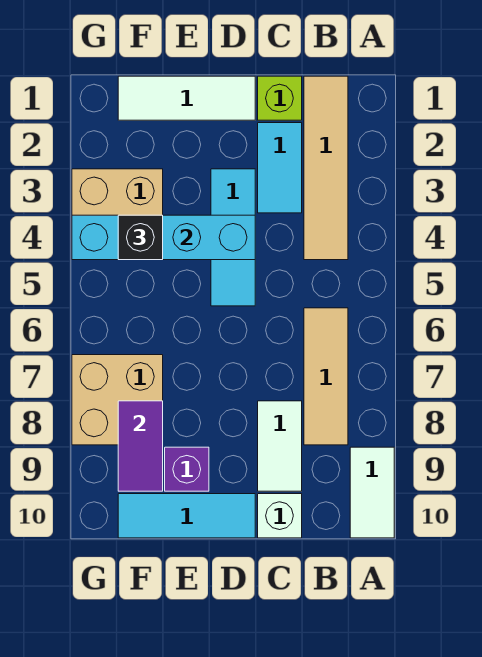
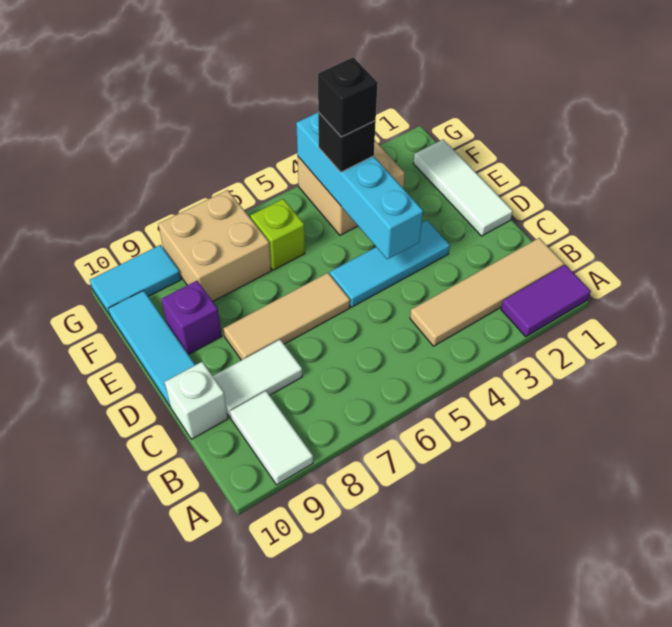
white tile A9:A10 level 1 -> white tile A9:B9 level 1
tan tile B6:B8 level 1 -> tan tile D6:D8 level 1
lime brick C1 level 1 -> lime brick F6 level 1
cyan tile C2:C3 level 1 -> cyan tile G9:G10 level 1
none -> black brick F4 level 4
purple tile F8:F9 level 2 -> purple tile A1:A2 level 1

